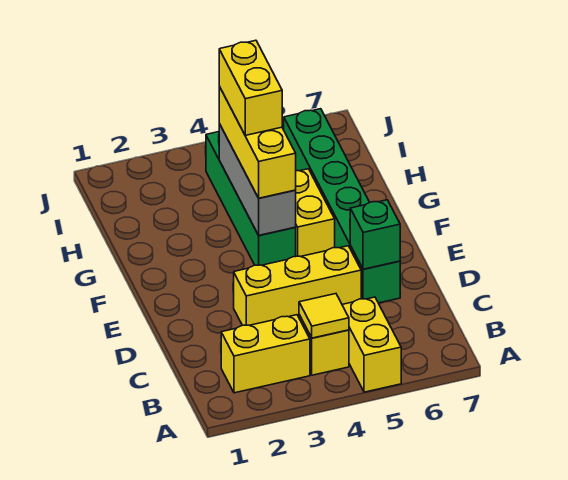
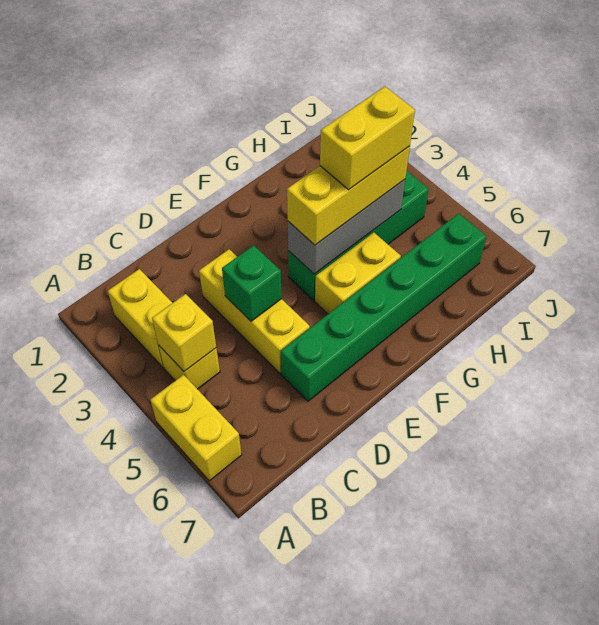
yellow brick A5:B5 level 1 -> yellow brick A5:A6 level 1
yellow tile B4 level 2 -> yellow brick B4 level 2
green brick D6 level 2 -> green brick D4 level 2

